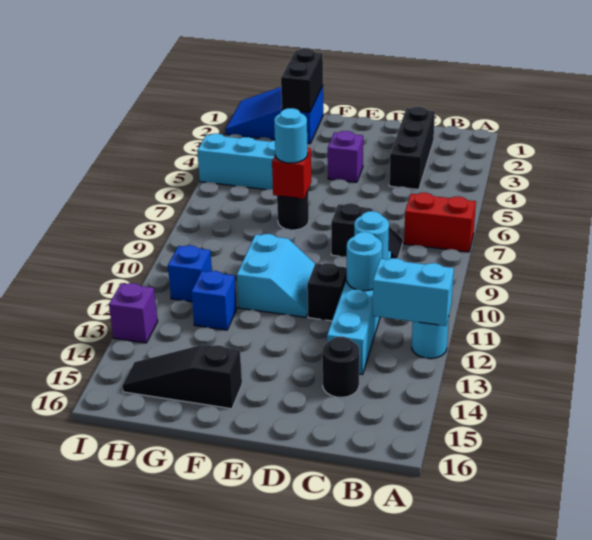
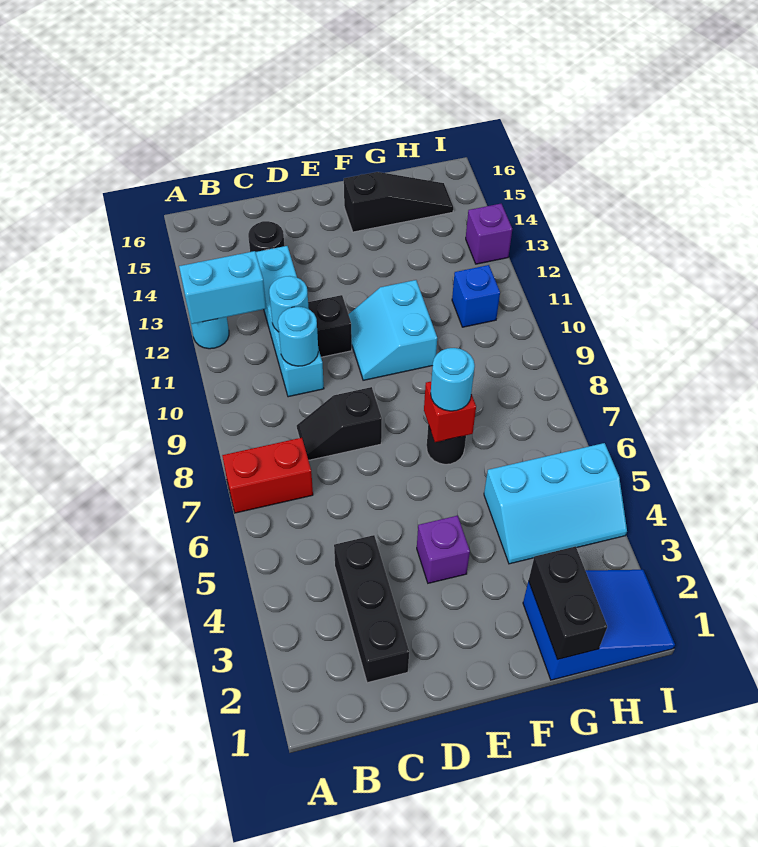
blue brick G12 level 1 -> none

